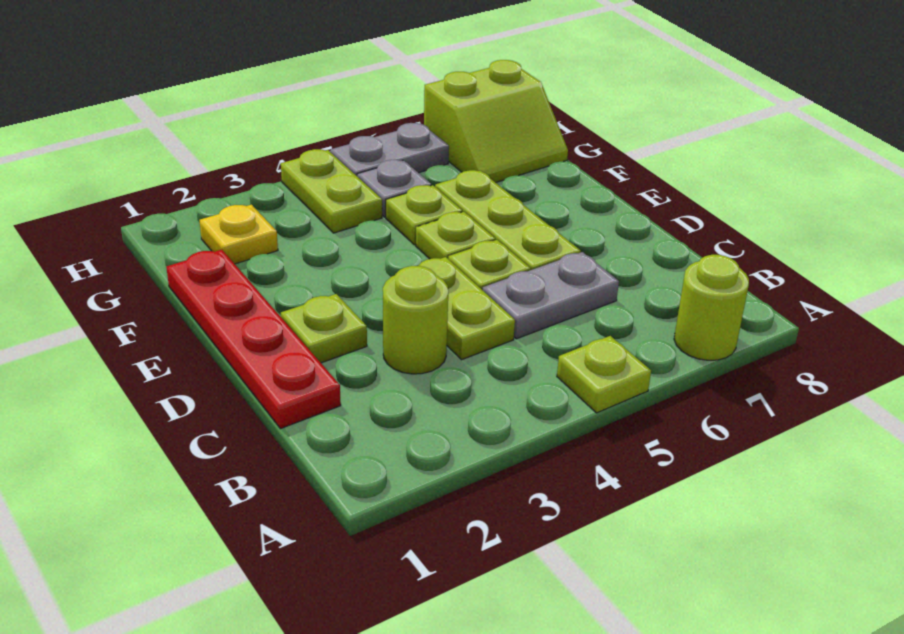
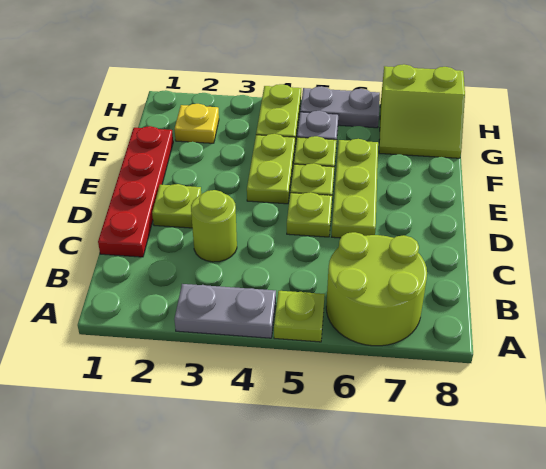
lime round brick A7 level 1 -> lime round brick A6:B7 level 1
lime plate C4:D4 level 1 -> lime plate E4:F4 level 1
grey plate C5:C6 level 1 -> grey plate A3:A4 level 1

